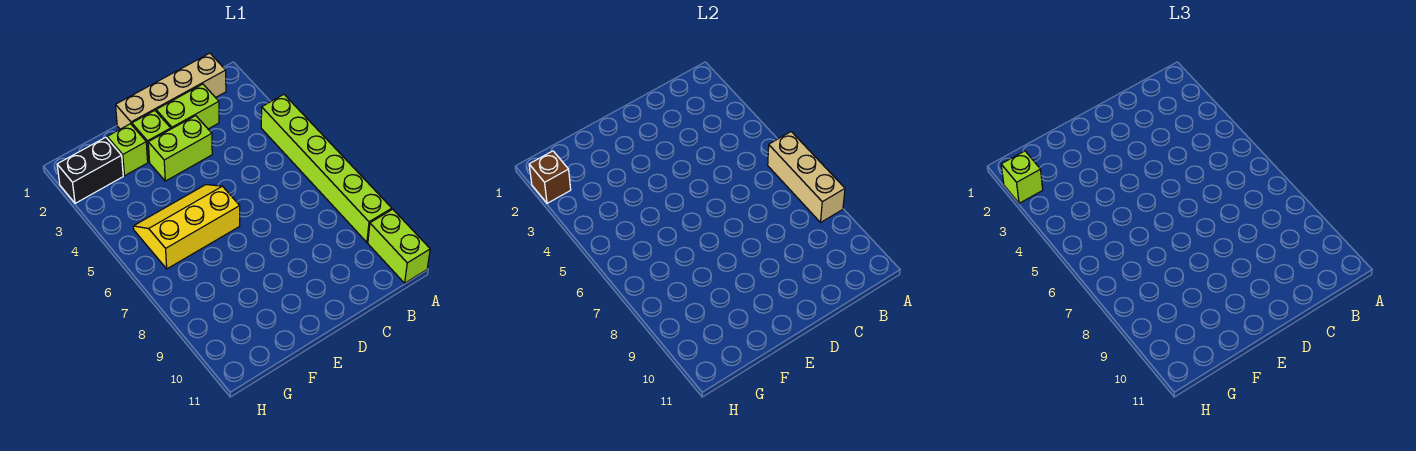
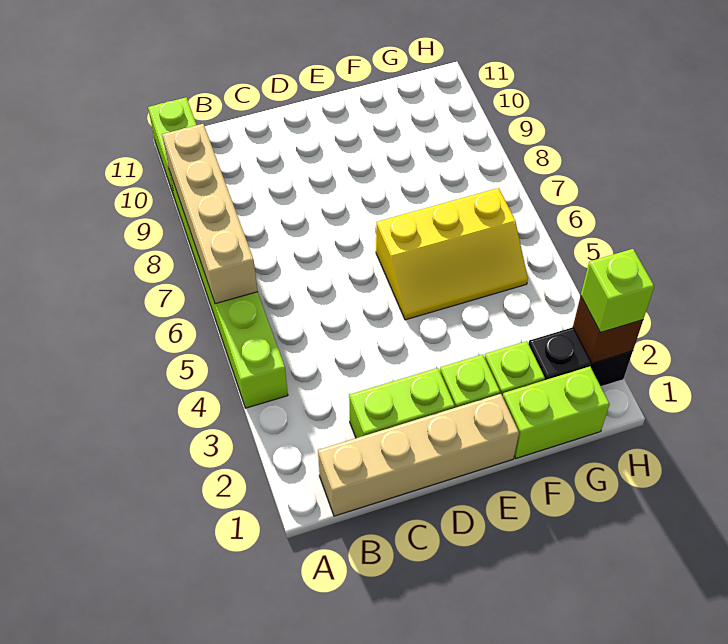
tan brick A6:A8 level 2 -> tan brick A6:A9 level 2
lime brick D3:E3 level 1 -> lime brick F1:G1 level 1

